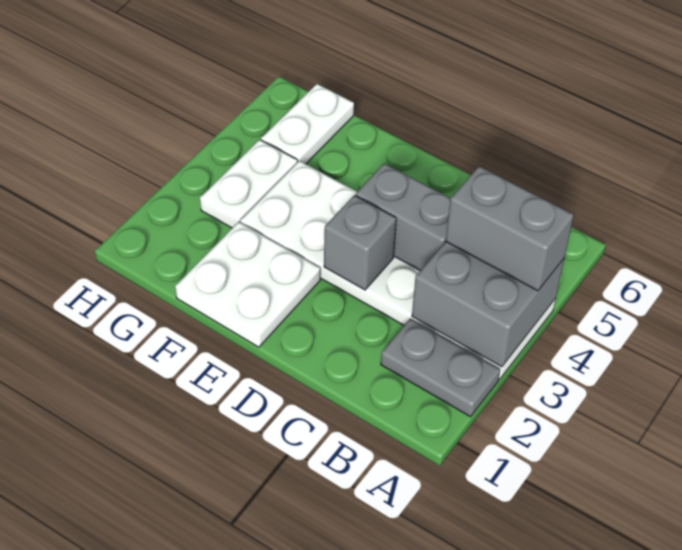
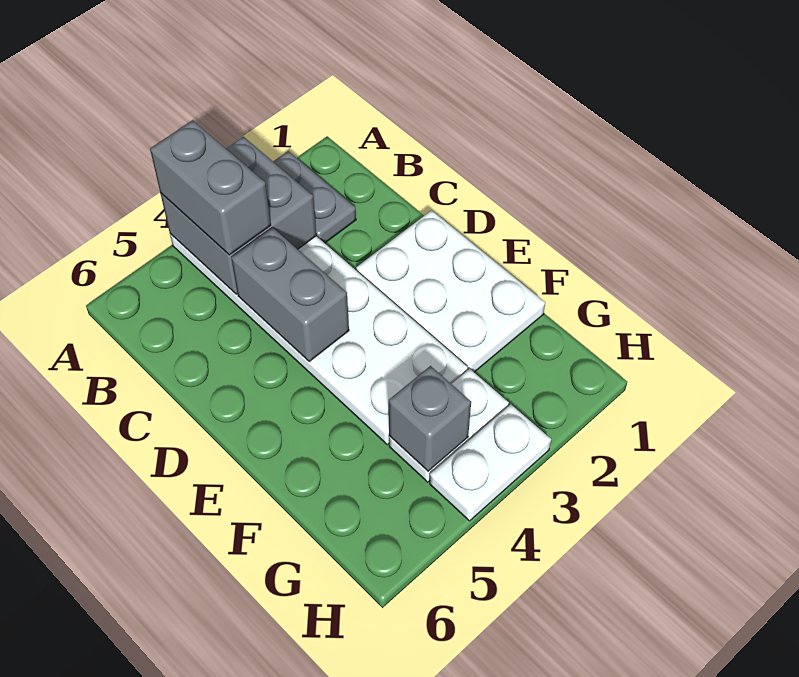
grey brick D3 level 2 -> grey brick G4 level 2
white plate E1:F2 level 1 -> white plate D1:F2 level 1
white plate G5:G6 level 1 -> white plate H3:H4 level 1

